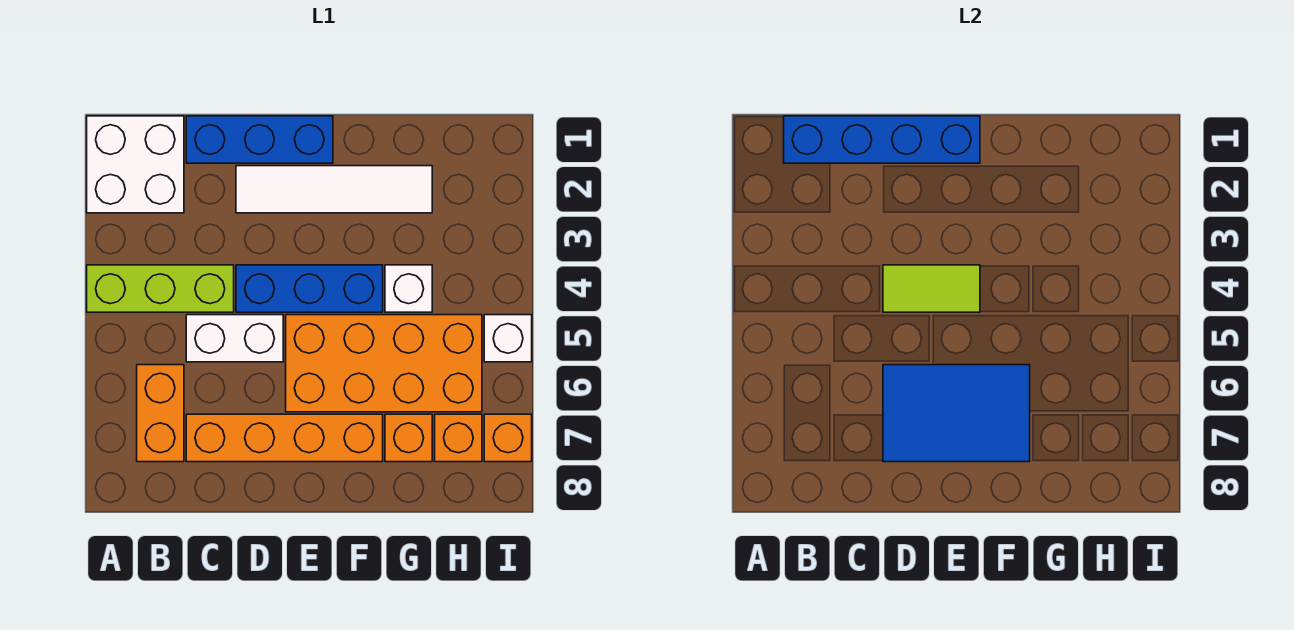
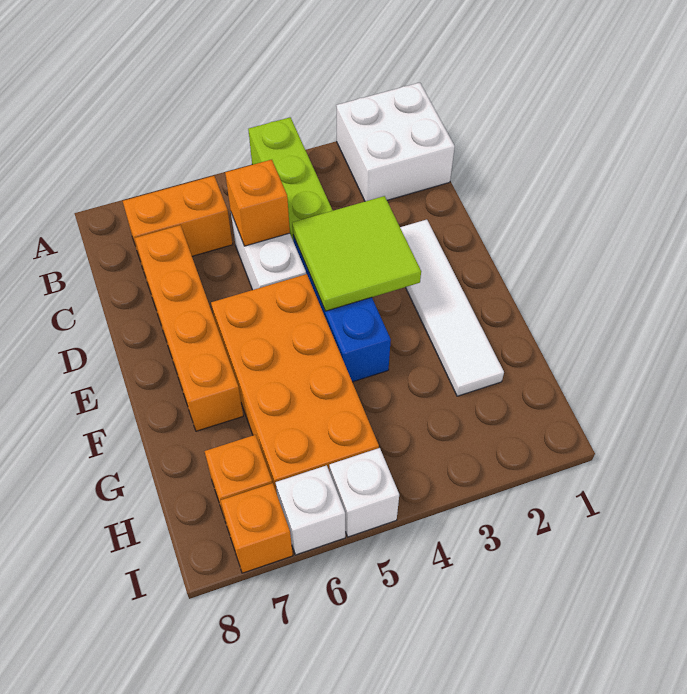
blue brick B1:E1 level 2 -> none
blue brick C1:E1 level 1 -> none
lime tile D4:E4 level 2 -> lime tile D3:E4 level 2
blue tile D6:F7 level 2 -> none
white brick G4 level 1 -> white brick I6 level 1
orange brick G7 level 1 -> orange brick C5 level 2

